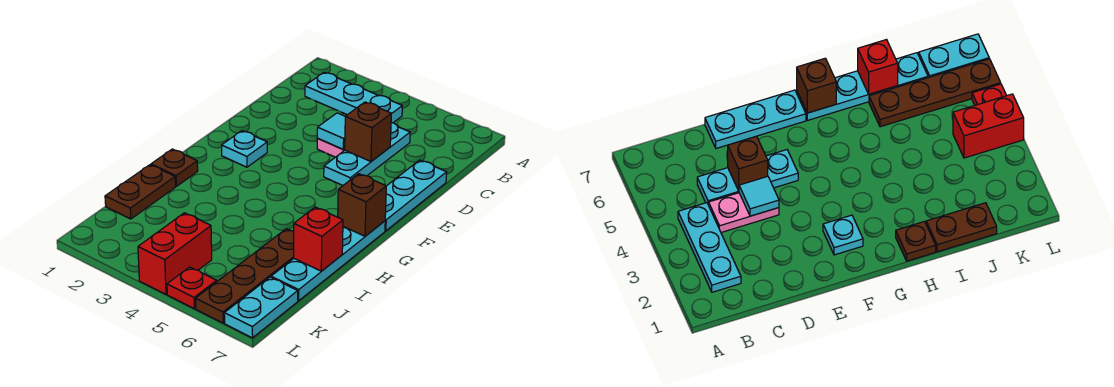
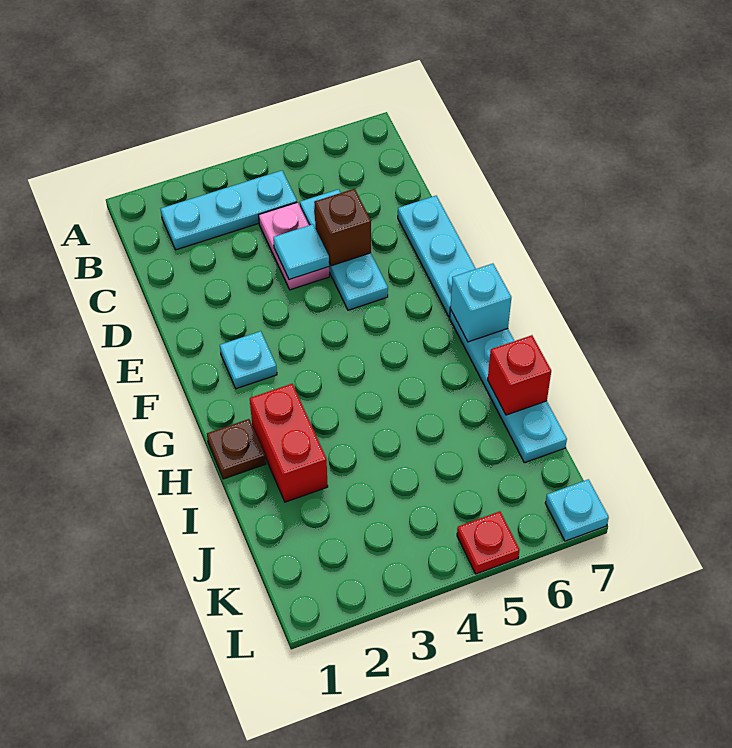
brown brick G7 level 2 -> cyan brick G7 level 2
brown plate I1:J1 level 1 -> none
brown plate I6:L6 level 1 -> none
red brick K4:L4 level 1 -> red brick H2:I2 level 1
cyan plate K7:L7 level 1 -> cyan plate L7 level 1

